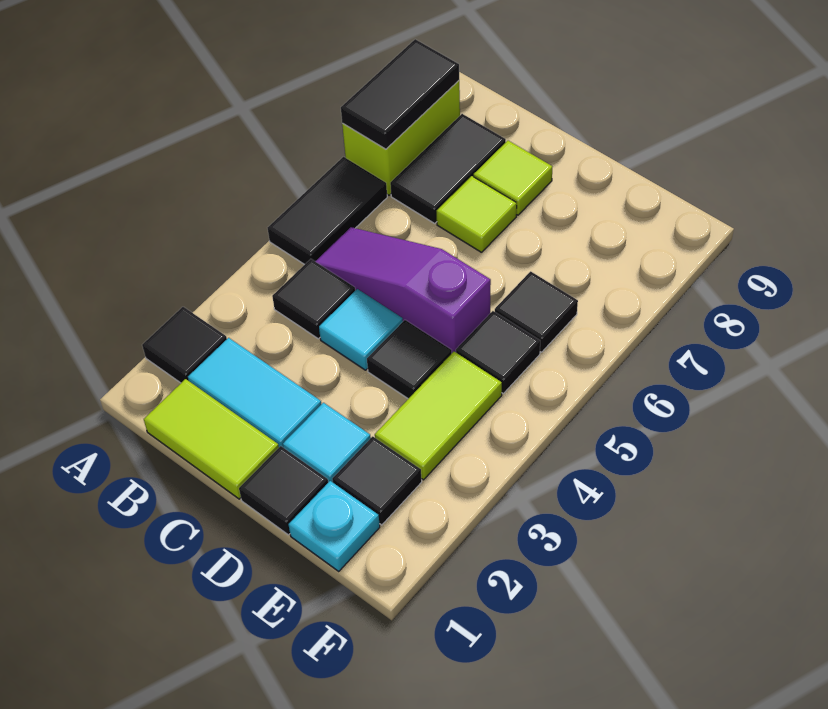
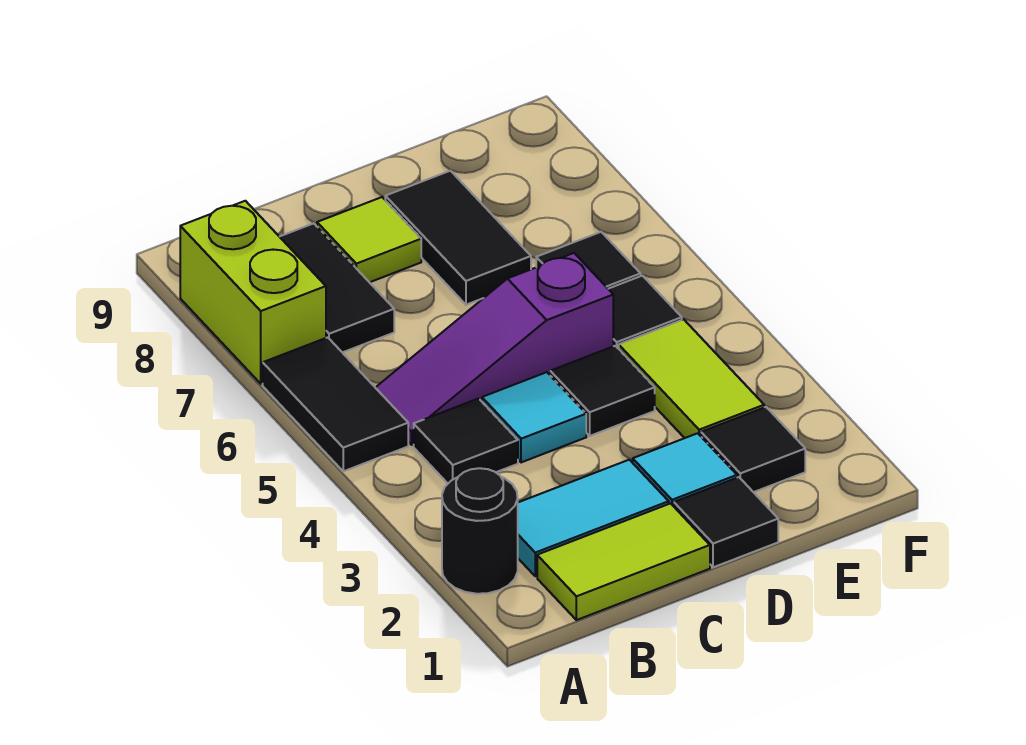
black tile A2 level 1 -> black round brick A2 level 1
black tile A7:A8 level 2 -> black tile D7:D8 level 1
lime tile C7 level 1 -> none
cyan plate E1 level 1 -> none

